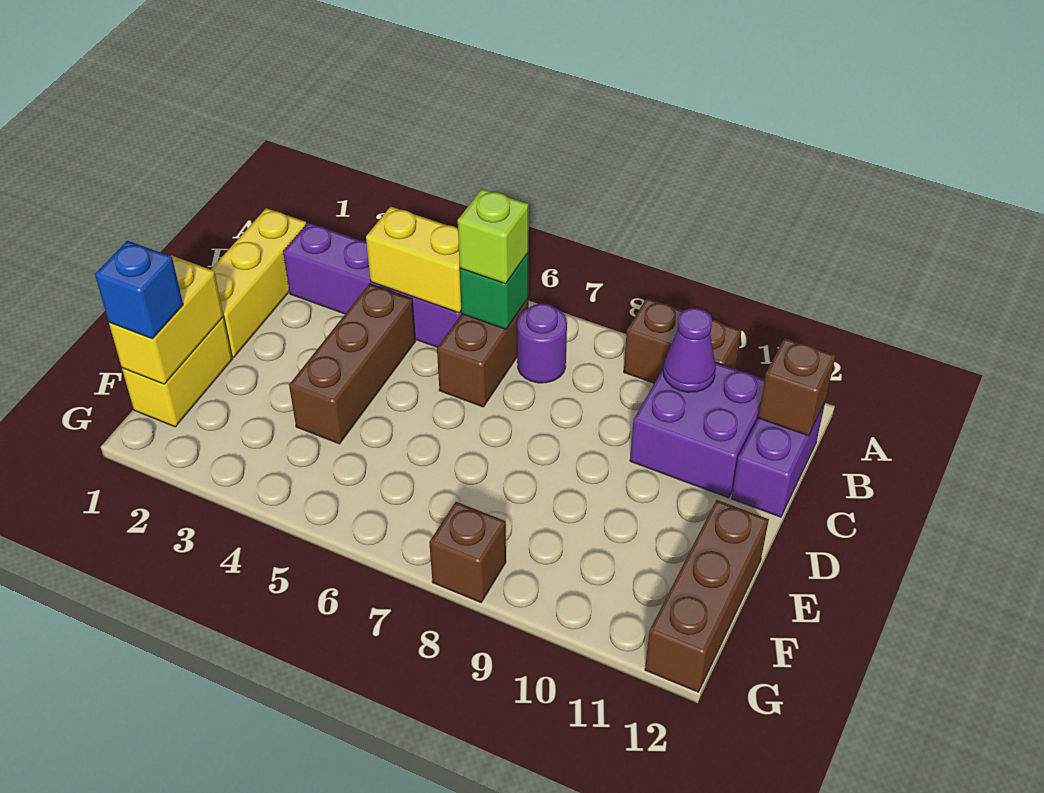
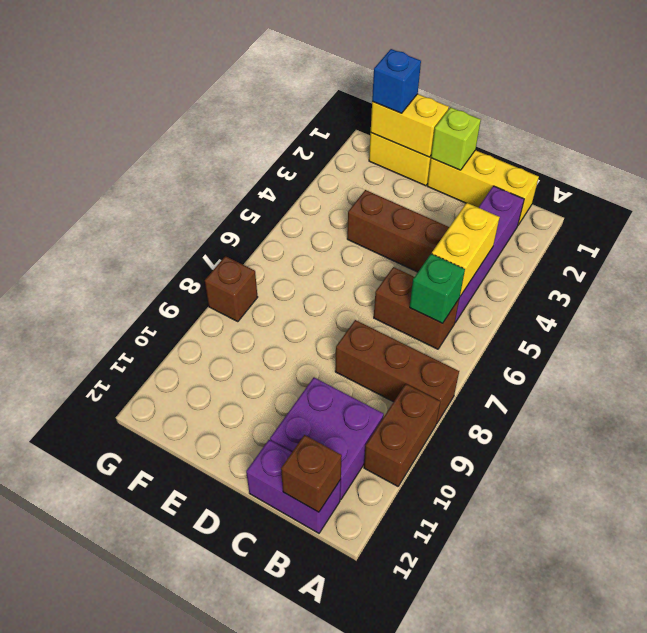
lime brick B6 level 3 -> lime brick D1 level 2
purple round brick B7 level 1 -> none
purple cone B10 level 2 -> none
brown brick E12:G12 level 1 -> brown brick A8:C8 level 1

